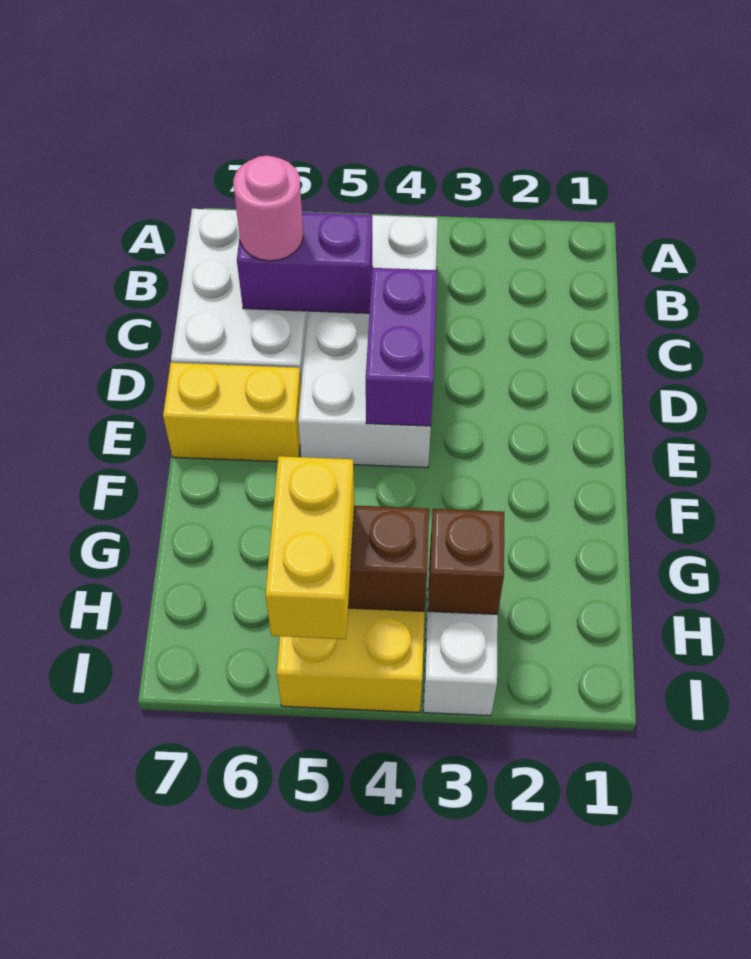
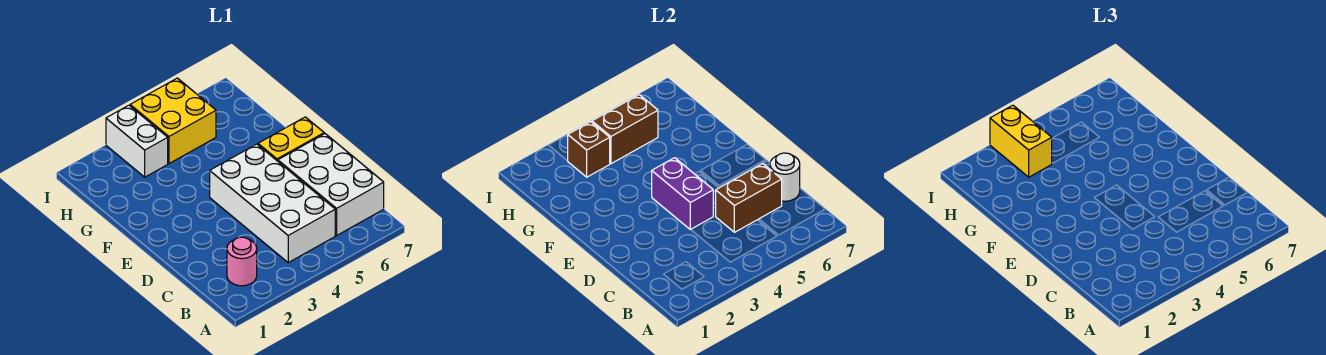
purple brick C5:C6 level 2 -> brown brick C5:C6 level 2
pink round brick C6 level 3 -> pink round brick B2 level 1
none -> white round brick C7 level 2
yellow brick H5:I5 level 3 -> yellow brick H3:I3 level 3

